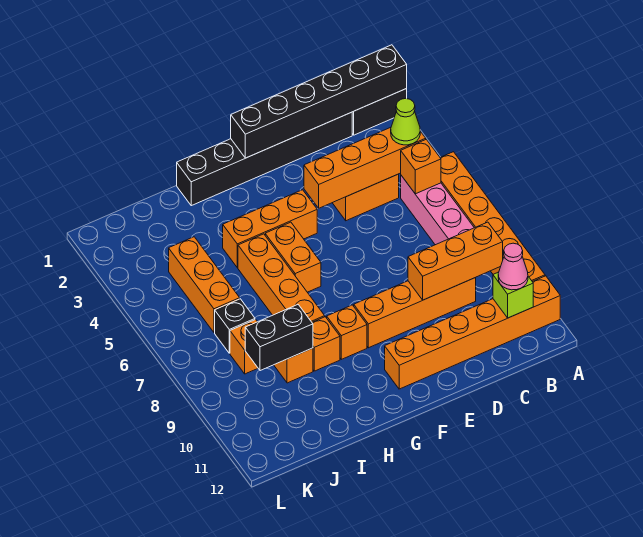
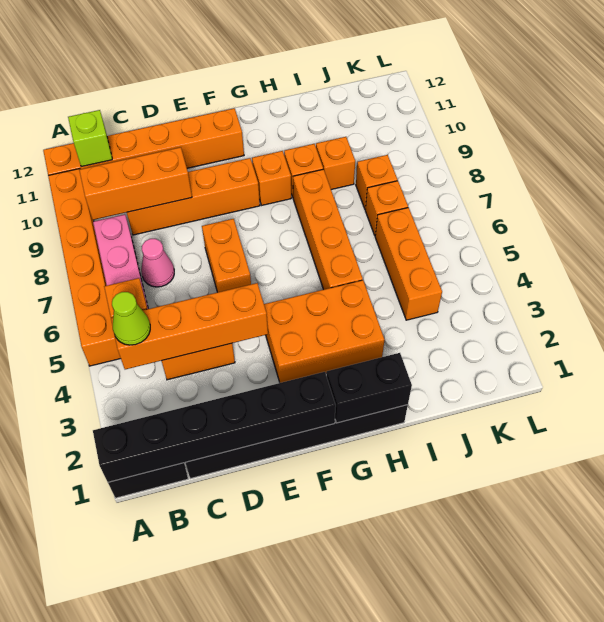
pink cone B11 level 3 -> pink cone C7 level 1
orange brick F4:H4 level 1 -> orange brick F3:H4 level 1
orange brick G5:G6 level 1 -> orange brick E6:E7 level 1
black brick I9:J9 level 2 -> black brick G1:H1 level 2
black brick J7 level 1 -> orange brick J7 level 1

